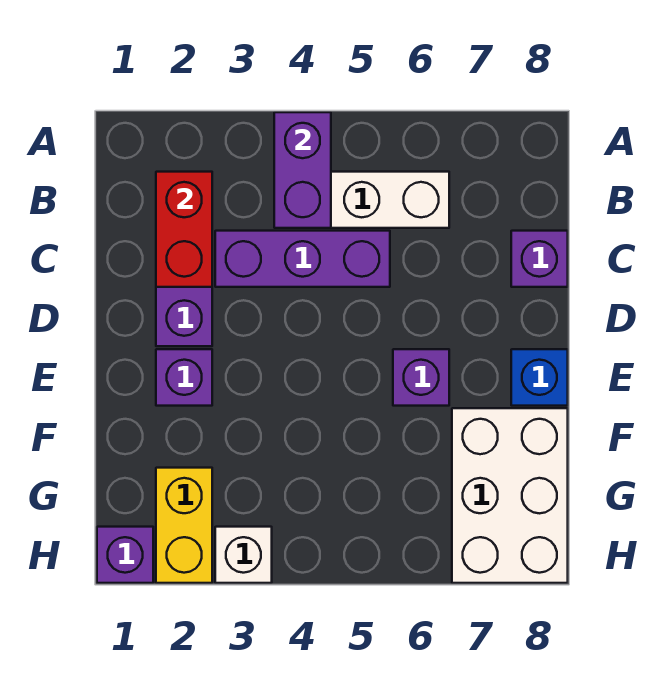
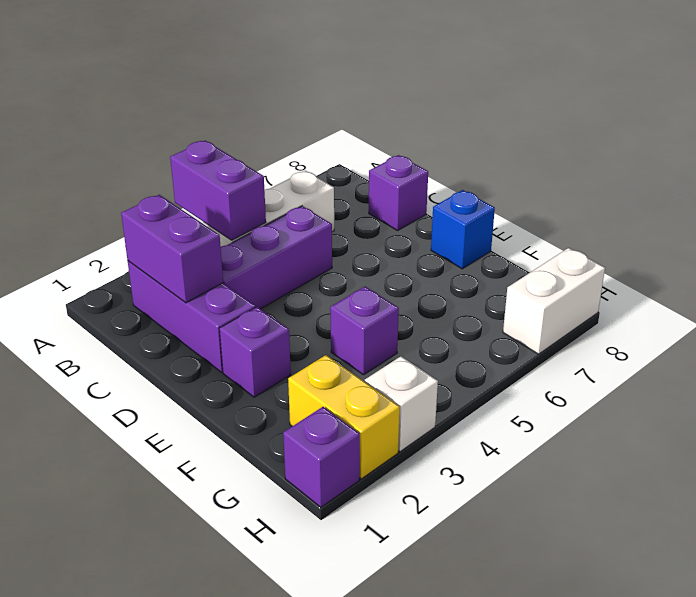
red brick B2:C2 level 2 -> purple brick B2:C2 level 2
purple brick E6 level 1 -> purple brick F4 level 1
white brick F7:H8 level 1 -> white brick H7:H8 level 1

